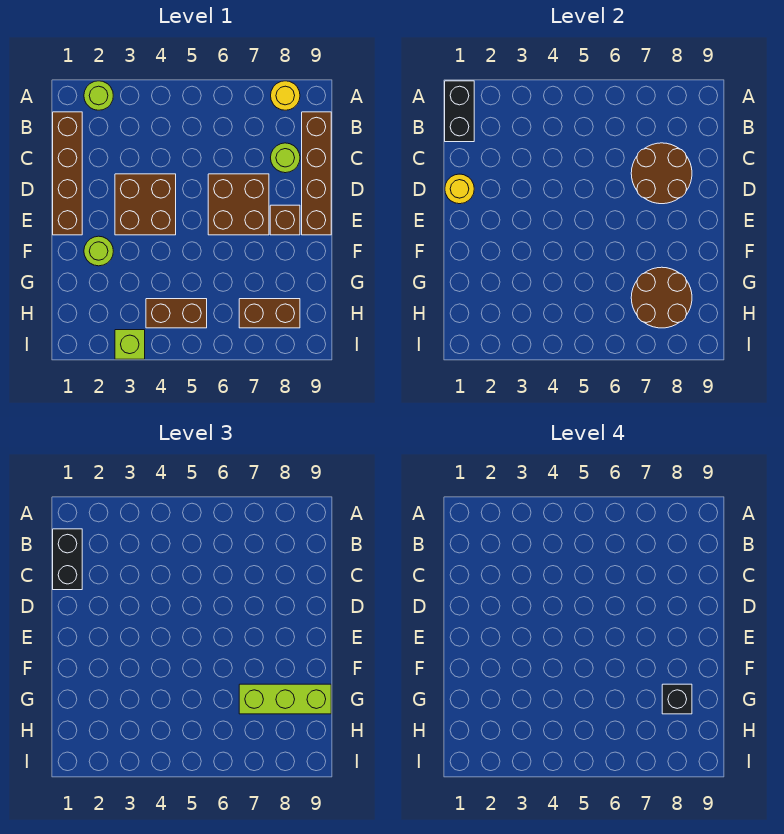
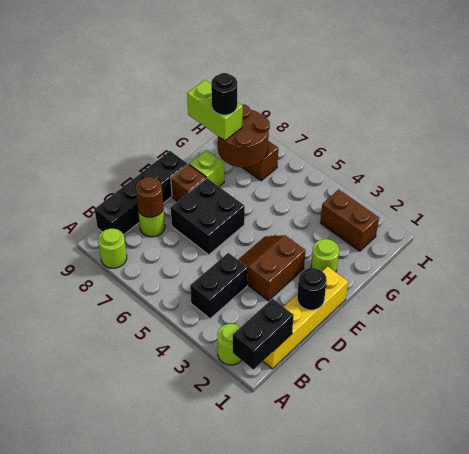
yellow round brick A8 level 1 -> lime round brick A8 level 1
brown brick B1:E1 level 1 -> yellow brick B1:E1 level 1
black brick B1:C1 level 3 -> black brick B4:C4 level 1
brown brick B9:E9 level 1 -> black brick B9:E9 level 1
brown round brick C7:D8 level 2 -> brown round brick C8 level 2
yellow round brick D1 level 2 -> black round brick D1 level 2
brown brick D3:E4 level 1 -> brown slope D3:E4 level 1 top 3
brown brick D6:E7 level 1 -> black brick D6:E7 level 1
lime brick G7:G9 level 3 -> lime brick G8:G9 level 3
black brick G8 level 4 -> black round brick G8 level 4
brown brick H4:H5 level 1 -> brown brick H2:H3 level 1
lime brick I3 level 1 -> lime brick F8 level 1

